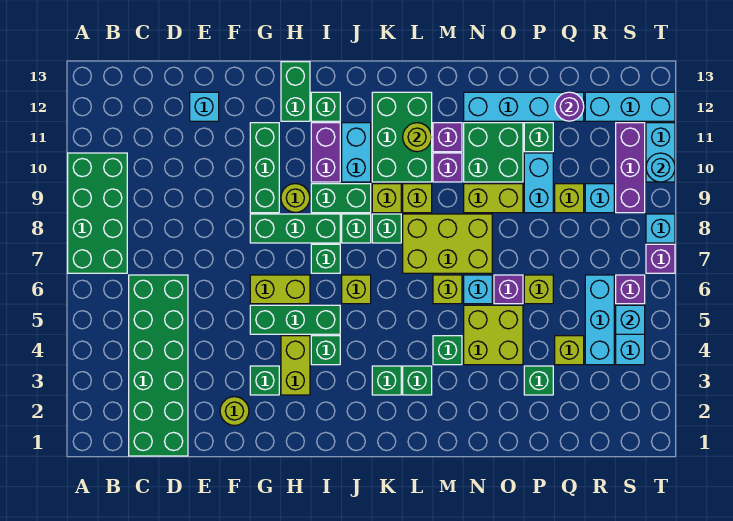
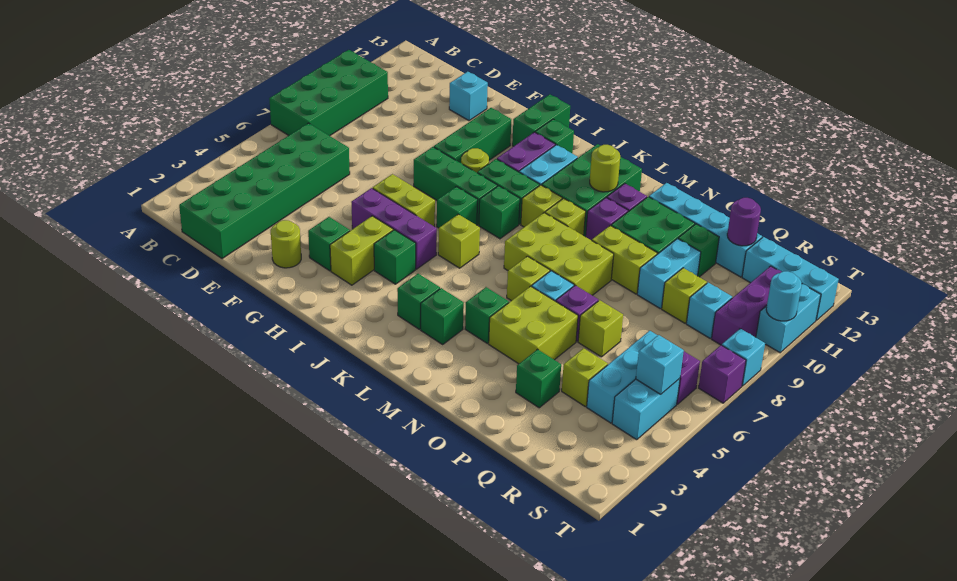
green brick G5:I5 level 1 -> purple brick G5:I5 level 1
green brick K8 level 1 -> none

